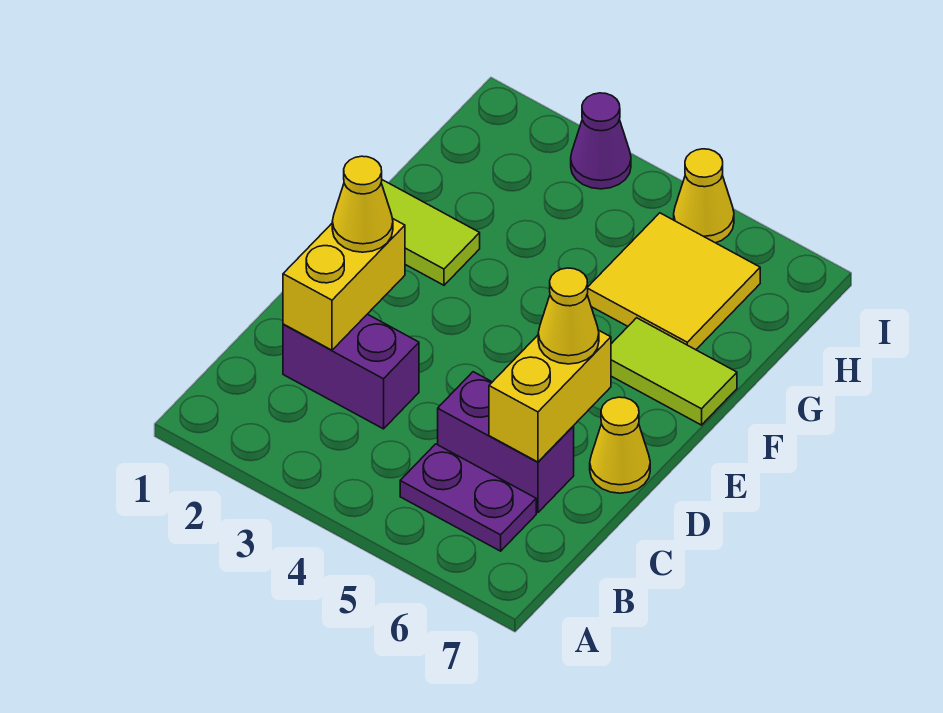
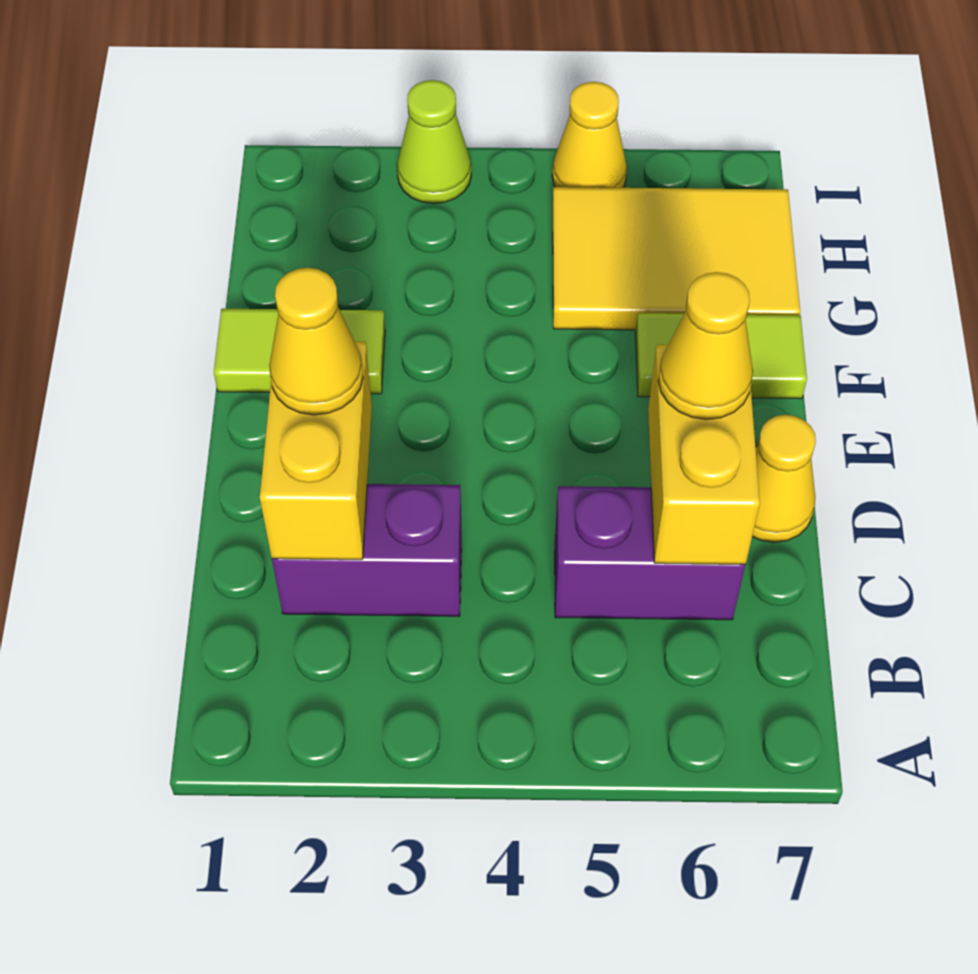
purple plate B5:B6 level 1 -> none
yellow tile G5:H6 level 1 -> yellow tile G5:H7 level 1
purple cone I3 level 1 -> lime cone I3 level 1

